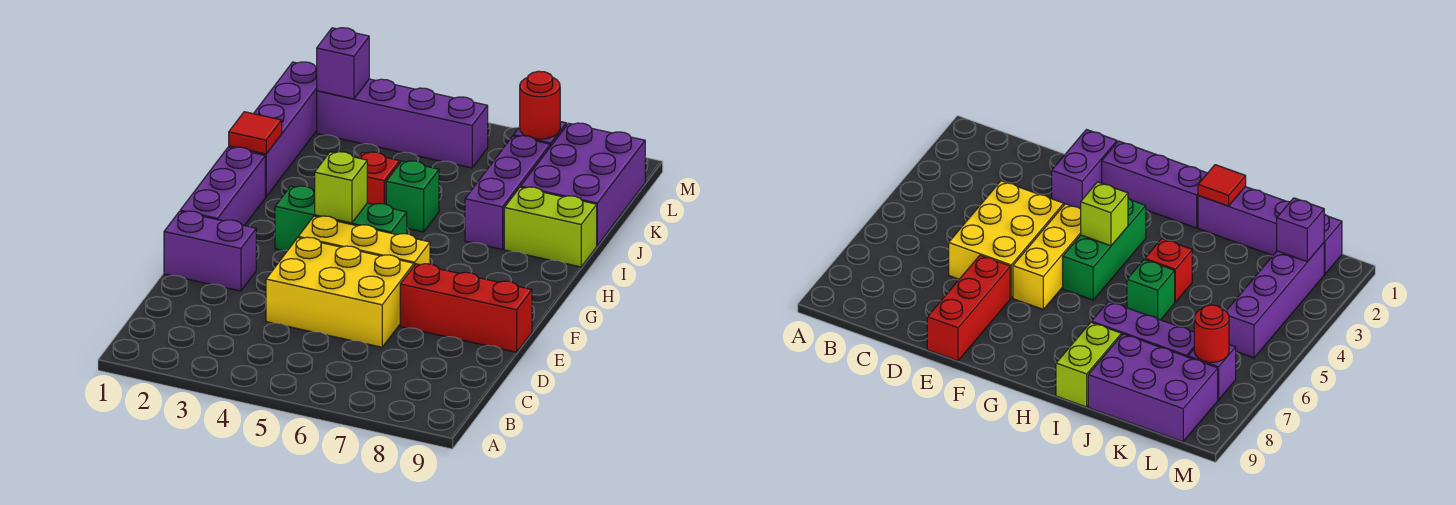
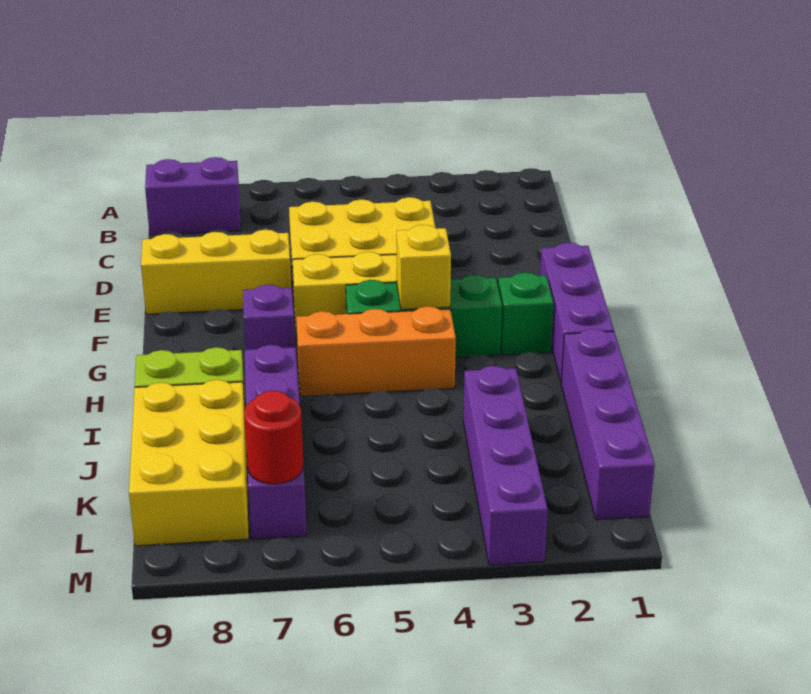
purple brick E1:E2 level 1 -> purple brick B8:B9 level 1
red brick E7:E9 level 1 -> yellow brick E7:E9 level 1
lime brick G4 level 2 -> yellow brick G4 level 2
none -> orange brick H4:H6 level 1
red tile I1 level 2 -> none
red brick I4 level 1 -> none
green brick I5 level 1 -> green brick G2 level 1
purple brick J8:L9 level 1 -> yellow brick J8:L9 level 1
purple brick L2:L5 level 1 -> purple brick J3:M3 level 1
purple brick L2 level 2 -> purple brick G7 level 1

